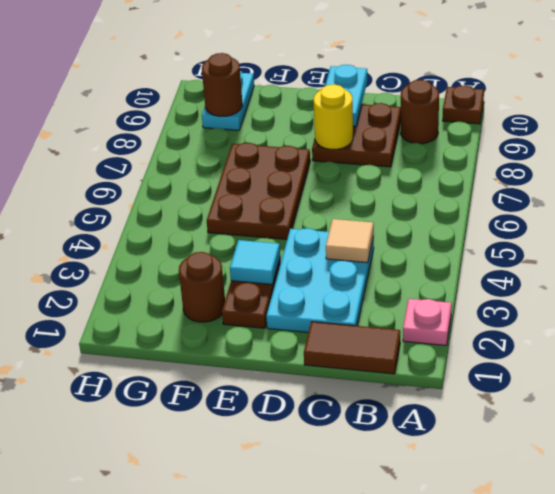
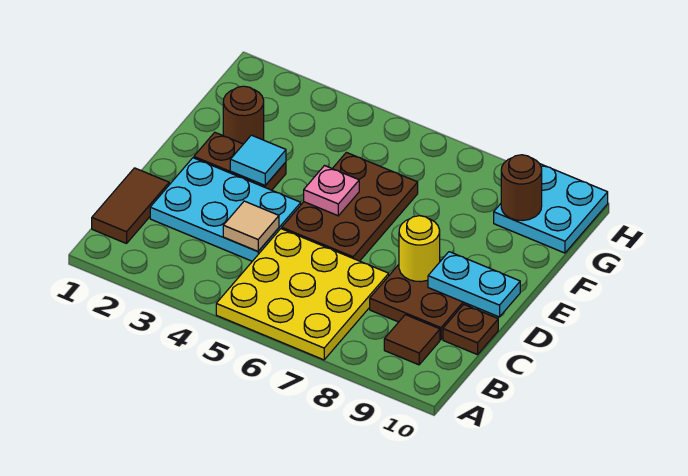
pink plate A2 level 1 -> pink plate E5 level 2
none -> yellow plate A5:C7 level 1
brown plate A10 level 1 -> brown plate C10 level 1
brown round brick B9 level 1 -> brown tile B9 level 1
brown plate E5:F7 level 1 -> brown plate D5:F6 level 1
cyan plate G9:G10 level 1 -> cyan plate G9:H10 level 1

